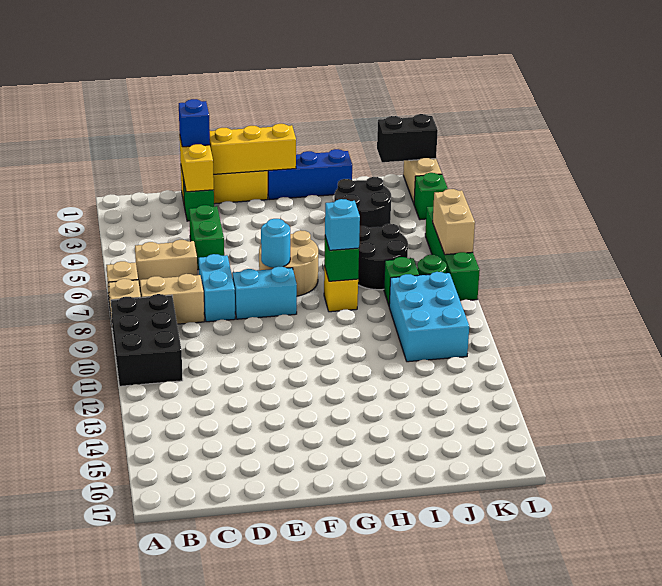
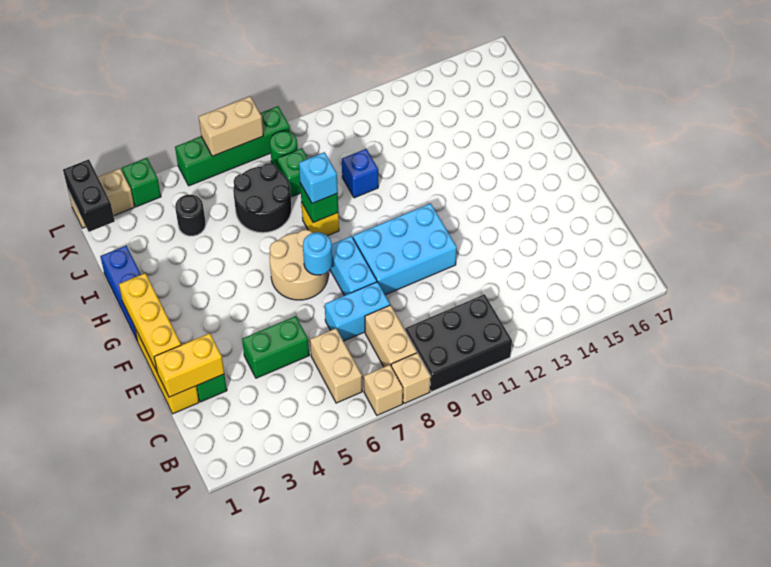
blue brick D1 level 3 -> blue brick I10 level 1
black round brick I3:J4 level 1 -> black round brick J4 level 1
cyan brick J9:K11 level 1 -> cyan brick E9:F11 level 1

